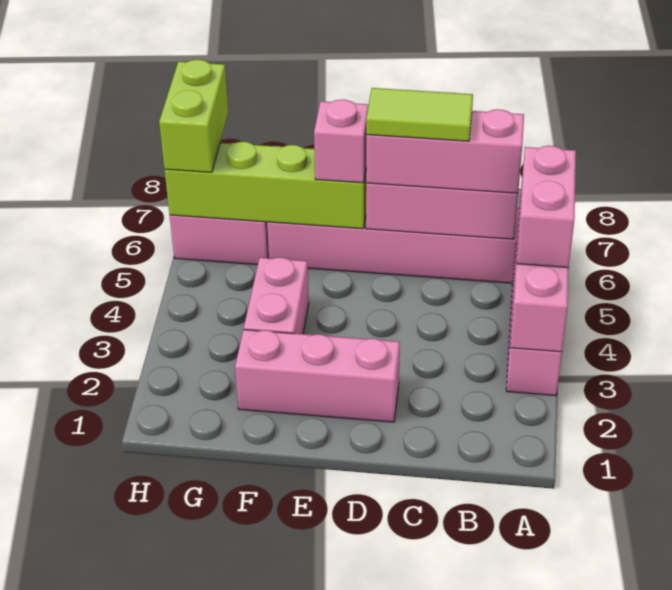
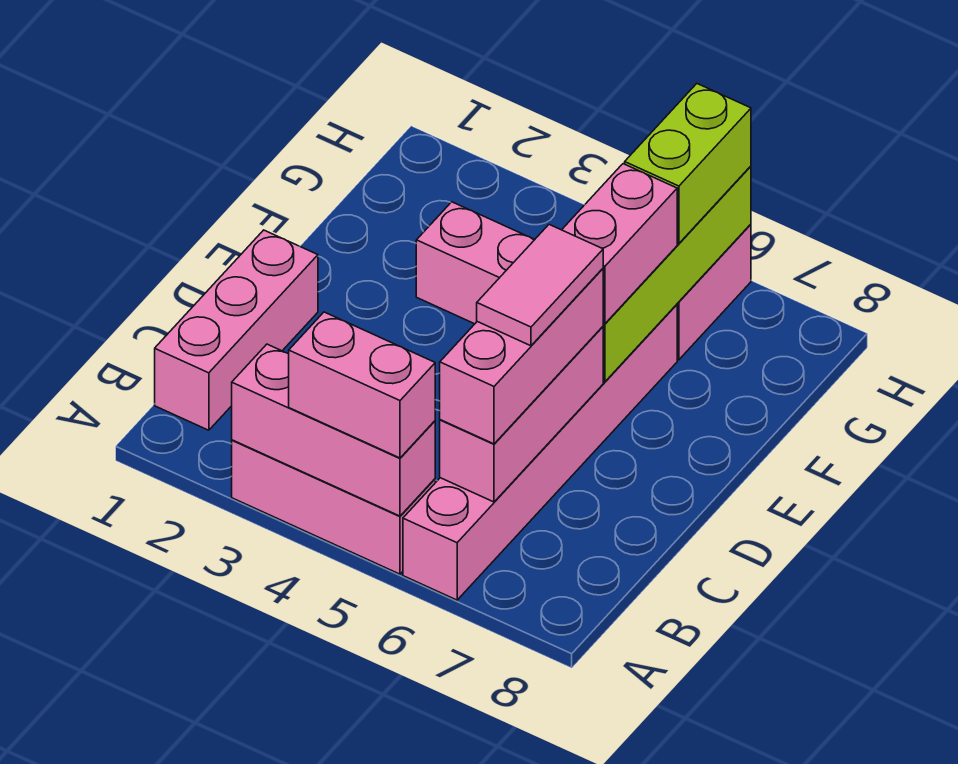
lime tile C6:D6 level 4 -> pink tile C6:D6 level 4
pink brick D2:F2 level 1 -> pink brick B1:D1 level 1
pink brick E6 level 3 -> pink brick E6:F6 level 3
lime brick H6:H7 level 3 -> lime brick G6:H6 level 3

